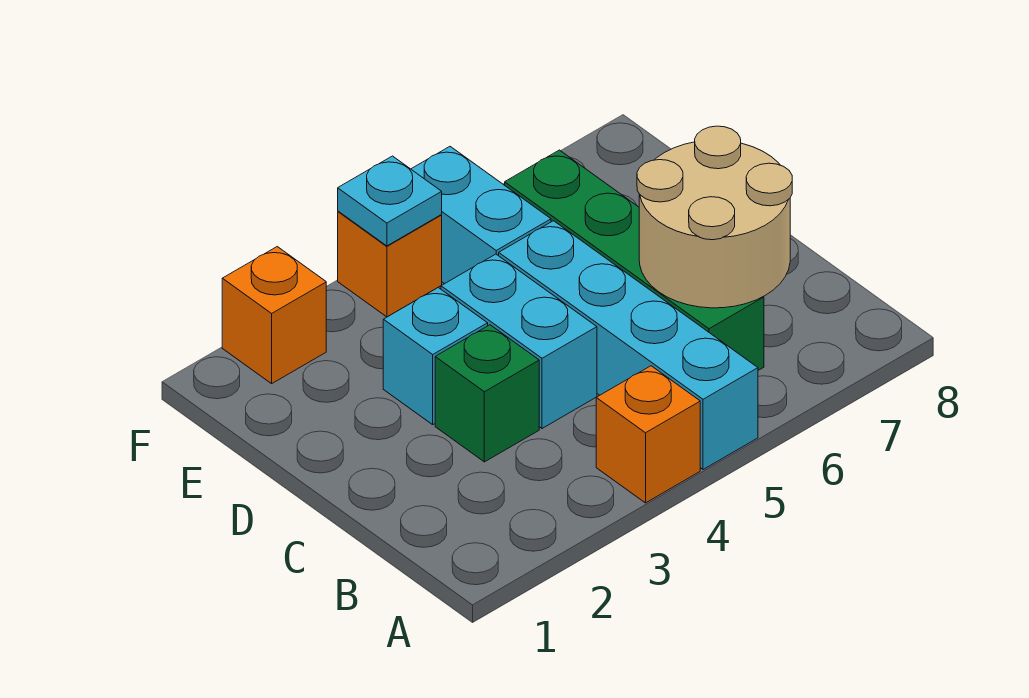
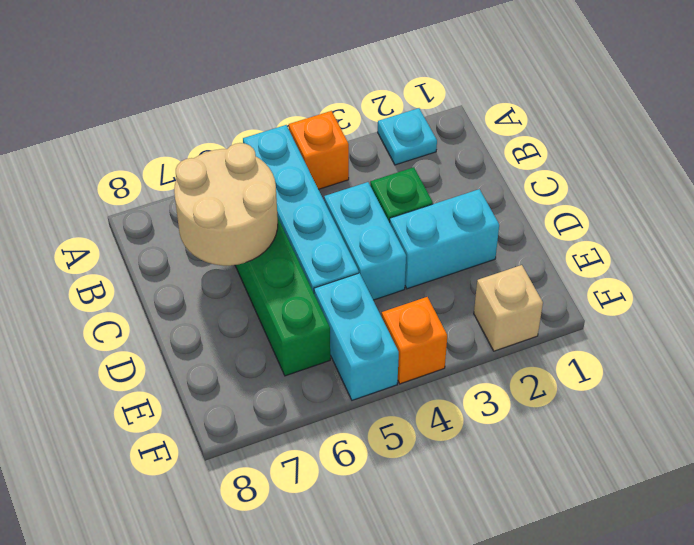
cyan brick D3 level 1 -> cyan brick D2:D3 level 1
orange brick F2 level 1 -> tan brick F2 level 1
cyan plate F4 level 2 -> cyan plate A2 level 1

